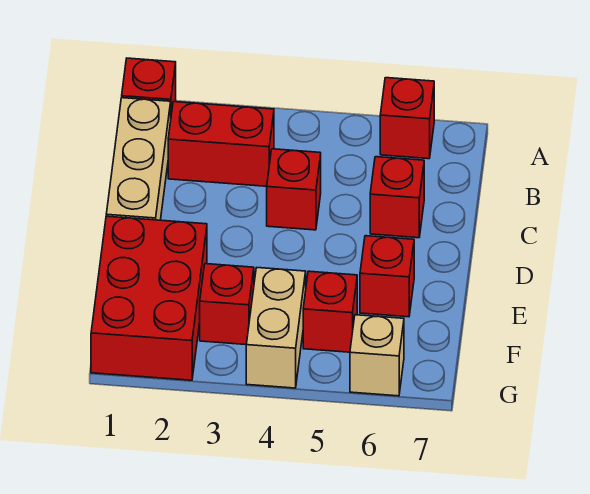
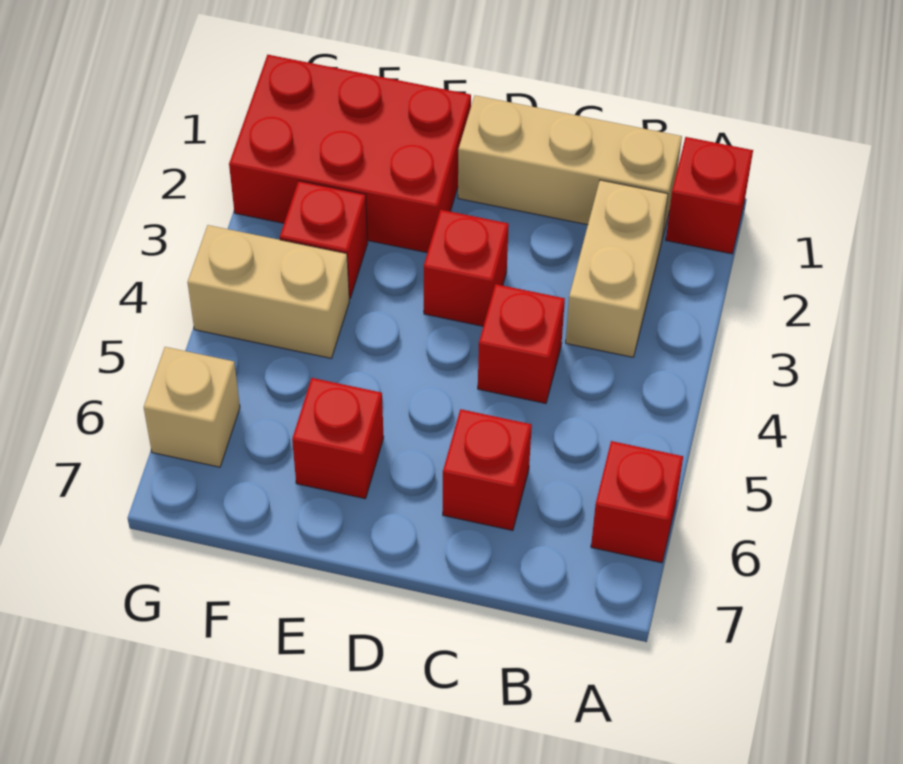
red brick B2:B3 level 1 -> tan brick B2:B3 level 1
red brick F5 level 1 -> red brick D3 level 1

